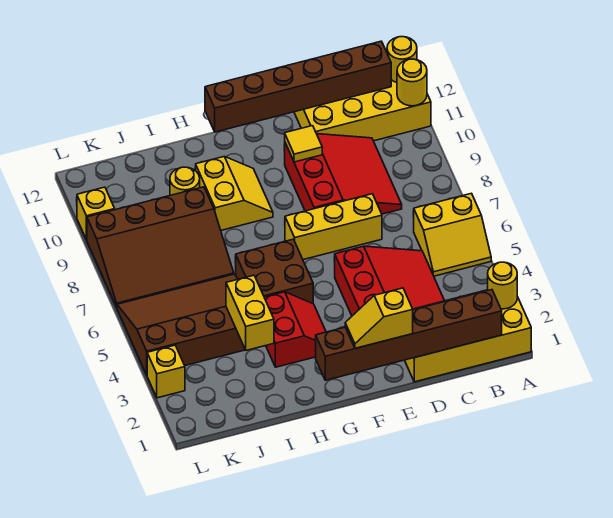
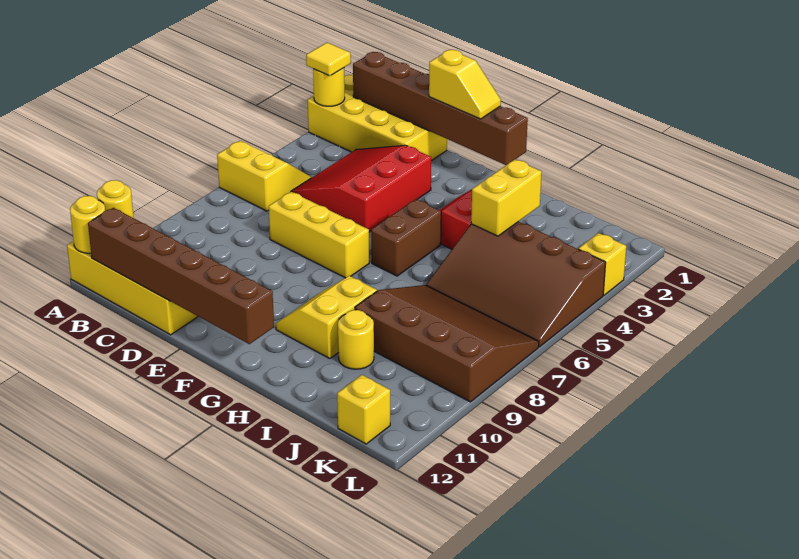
red slope C8:E10 level 1 top E -> none
yellow tile E10 level 2 -> yellow tile A2 level 3
brown brick G5:H6 level 1 -> brown brick G5:G6 level 1
yellow brick L10 level 1 -> yellow brick K12 level 1

